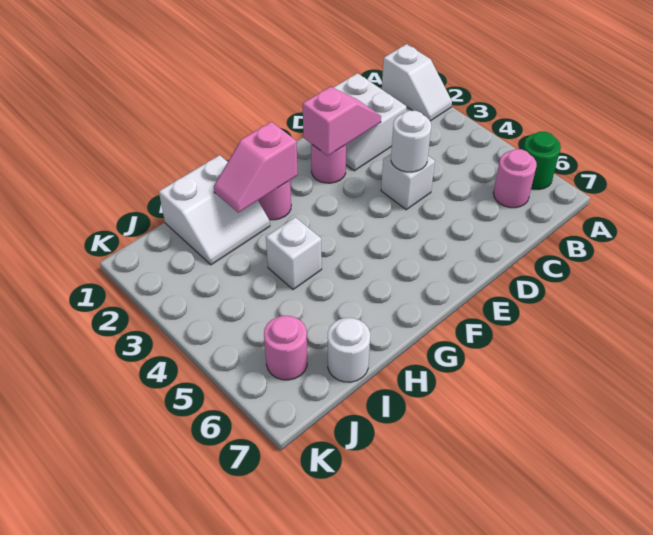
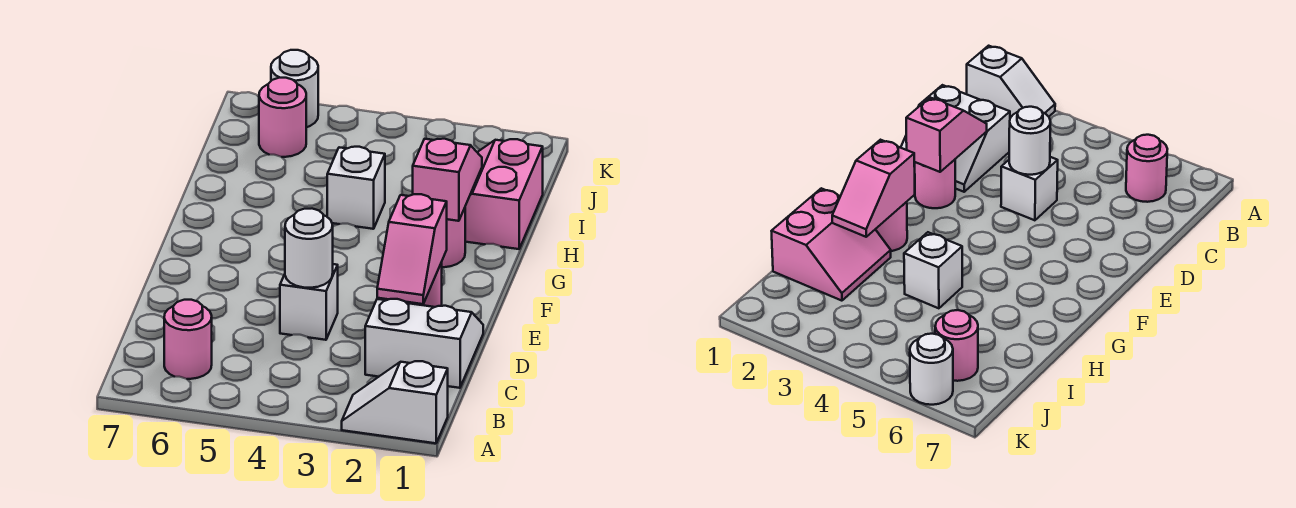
green round brick A6 level 1 -> none
white slope H1:I2 level 1 top 1 -> pink slope H1:I2 level 1 top 1
white round brick I7 level 1 -> white round brick K6 level 1

